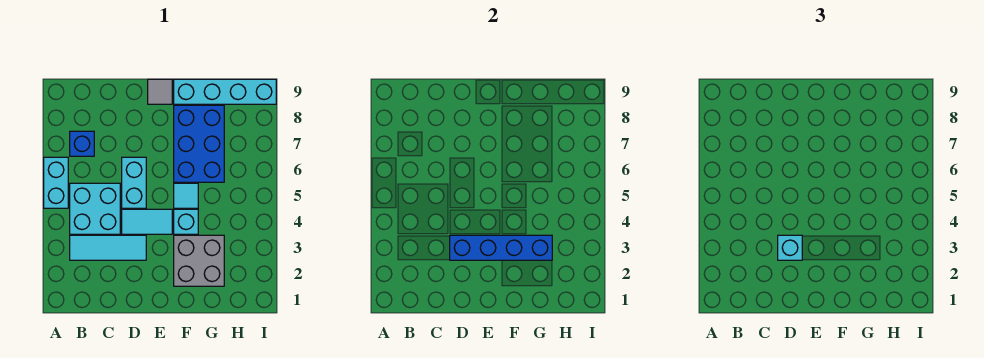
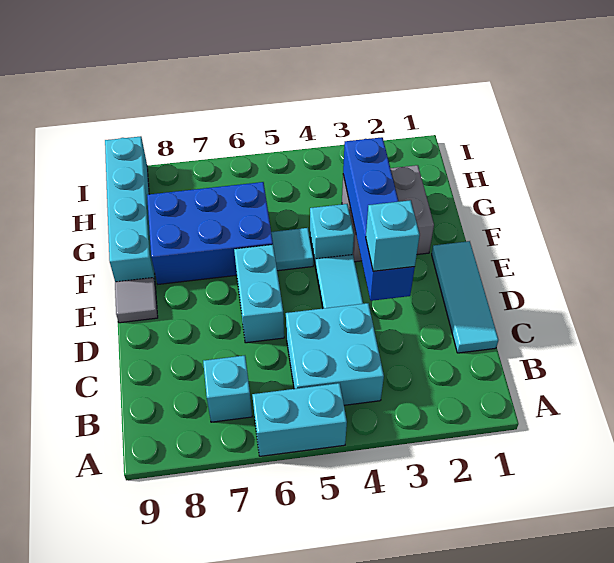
cyan tile B3:D3 level 1 -> cyan tile C1:E1 level 1
blue brick B7 level 1 -> cyan brick B7 level 1
cyan brick D5:D6 level 1 -> cyan brick D6:E6 level 1

